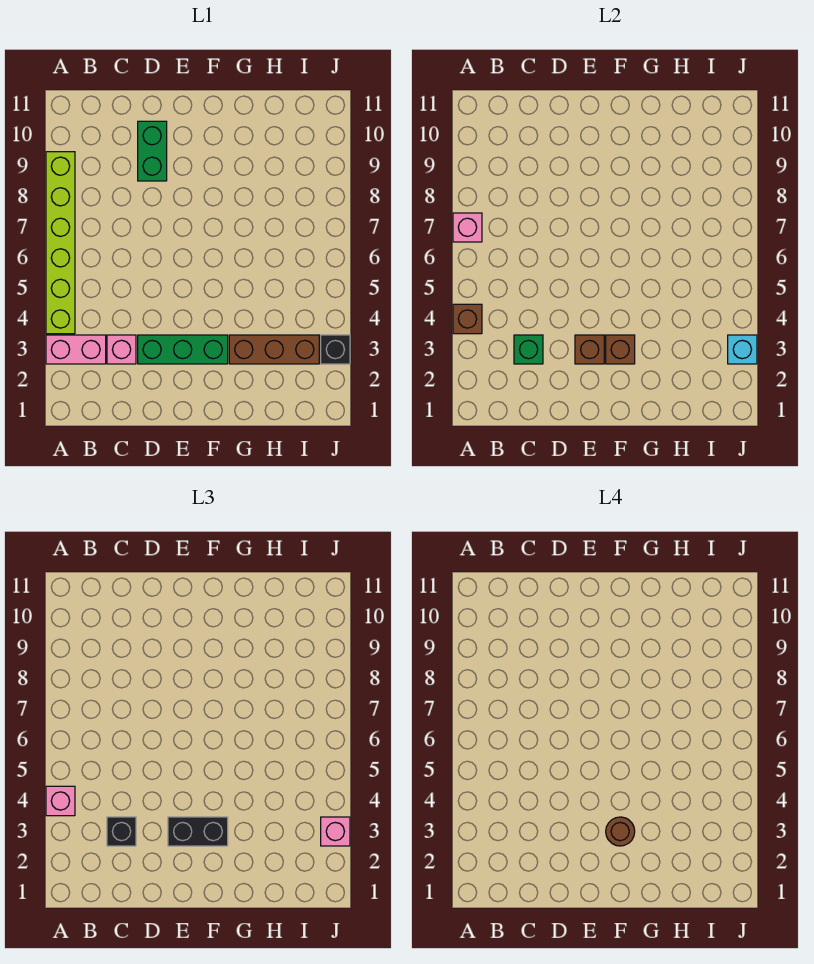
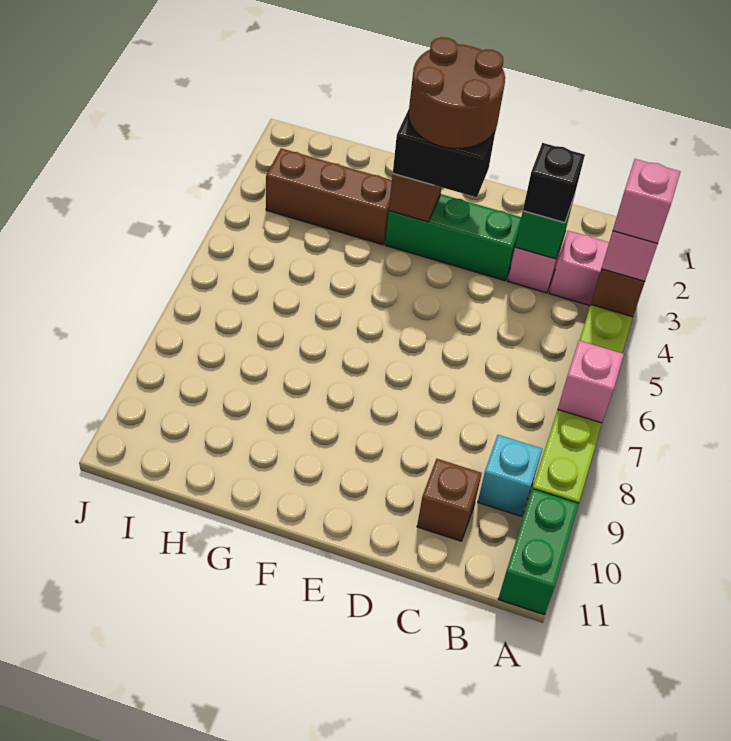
green brick D9:D10 level 1 -> green brick A10:A11 level 1
brown brick E3 level 2 -> brown brick C10 level 1
brown round brick F3 level 4 -> brown round brick E2:F3 level 4
black brick J3 level 1 -> none
cyan brick J3 level 2 -> cyan brick B9 level 1
pink brick J3 level 3 -> pink brick A4 level 4

